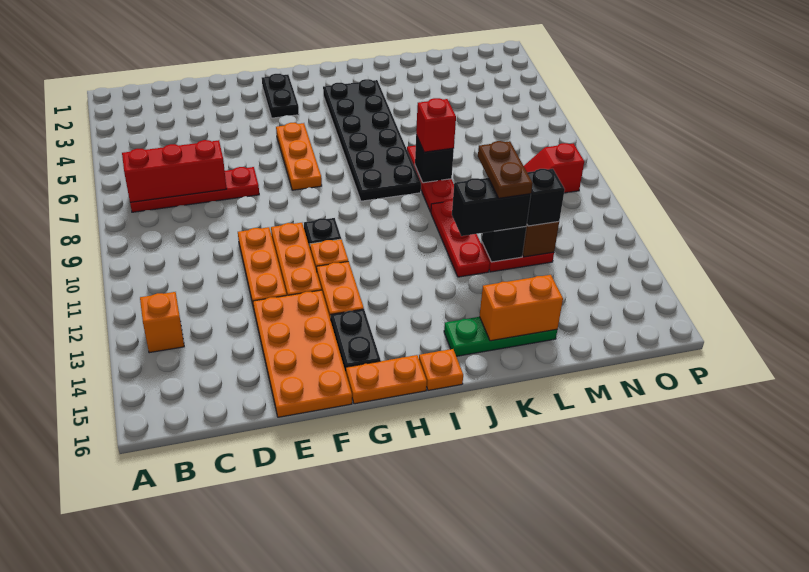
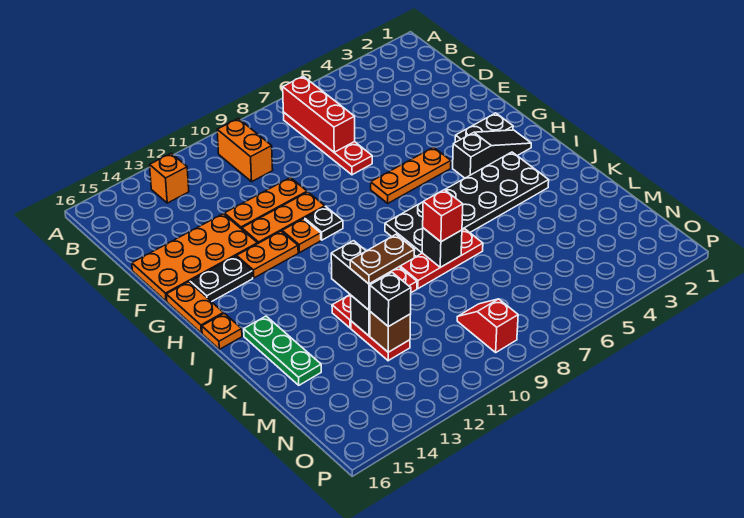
none -> black slope H2:H4 level 1 top 4
orange brick K15:L15 level 2 -> orange brick B10:C10 level 1

